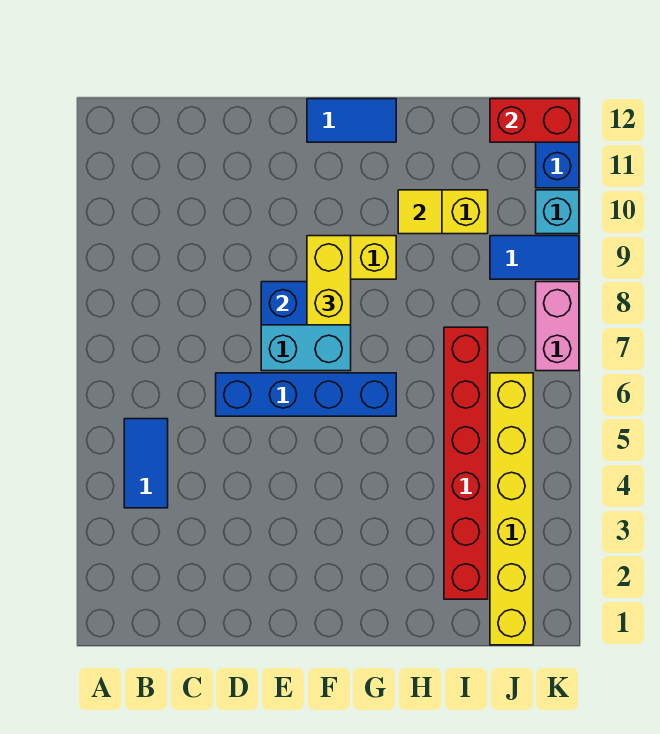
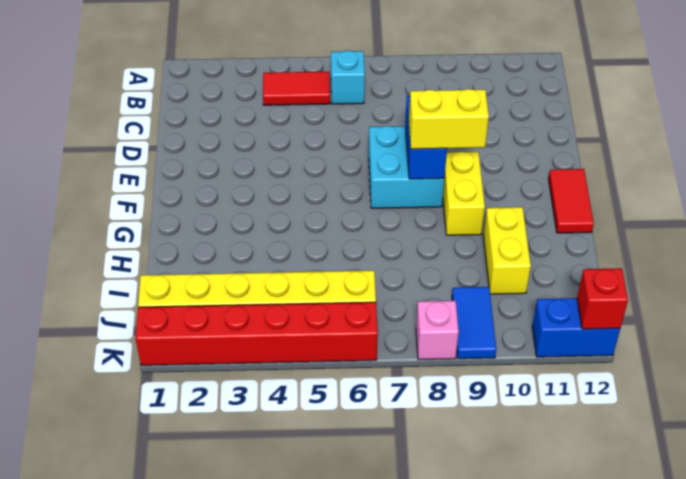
blue tile B4:B5 level 1 -> red tile B4:B5 level 1
blue brick D6:G6 level 1 -> none
blue tile F12:G12 level 1 -> red tile F12:G12 level 1
yellow tile H10 level 2 -> none
red brick I2:I7 level 1 -> red brick K1:K6 level 1
red brick J12:K12 level 2 -> red brick K12 level 2
pink brick K7:K8 level 1 -> pink brick K8 level 1
cyan brick K10 level 1 -> cyan brick B6 level 1

